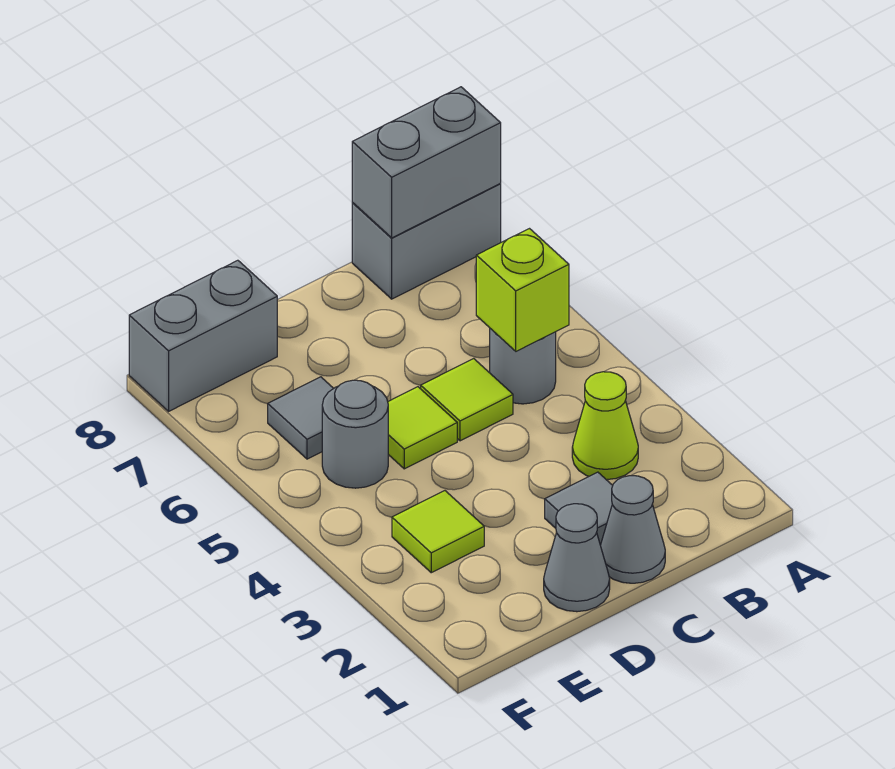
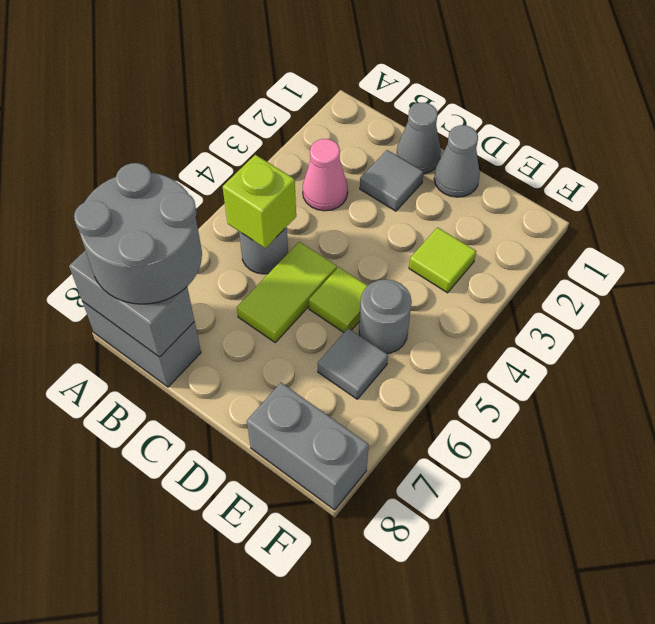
none -> grey round brick A7:B8 level 3
lime cone B3 level 1 -> pink cone B3 level 1
lime tile C5 level 1 -> lime tile C5:C6 level 1

